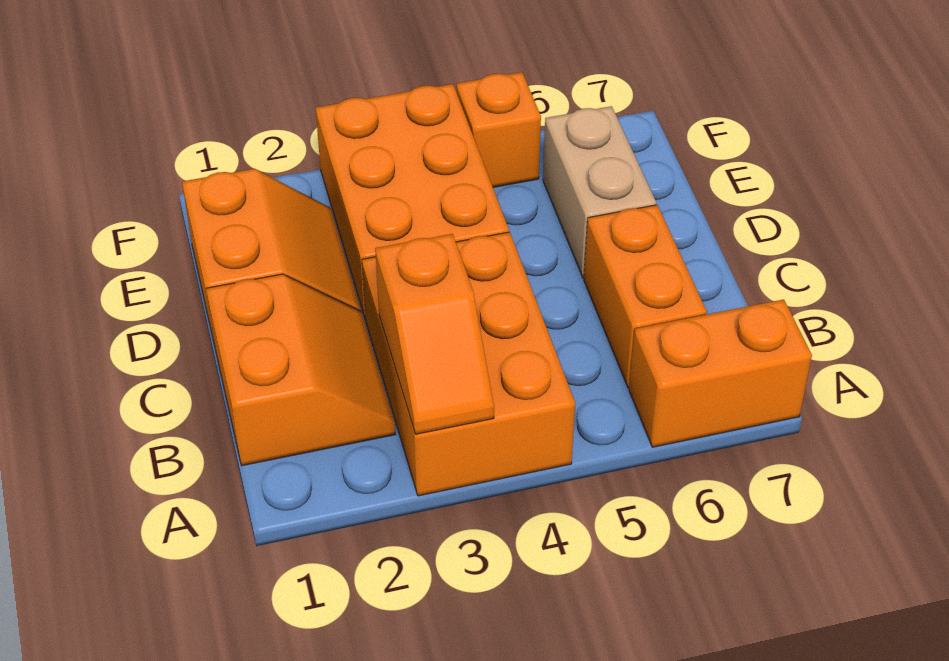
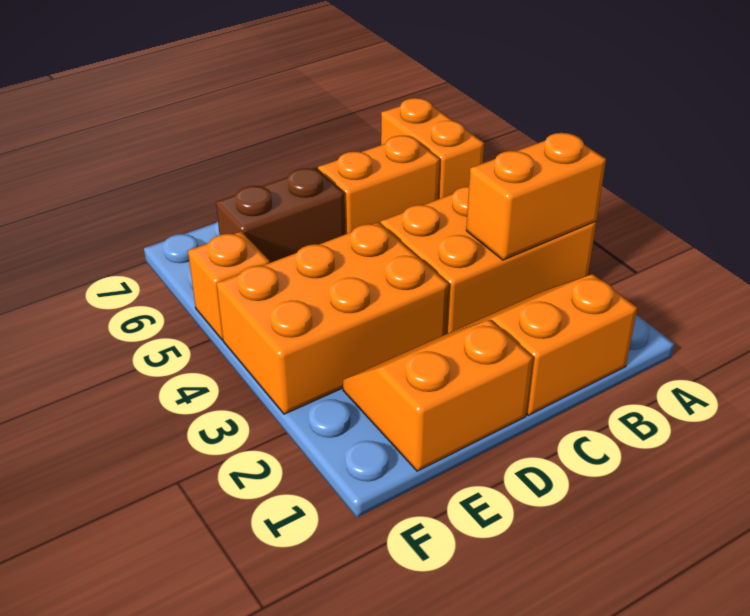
orange slope A3:B3 level 2 top B -> orange brick A3:B3 level 2
tan brick D6:E6 level 1 -> brown brick D6:E6 level 1

